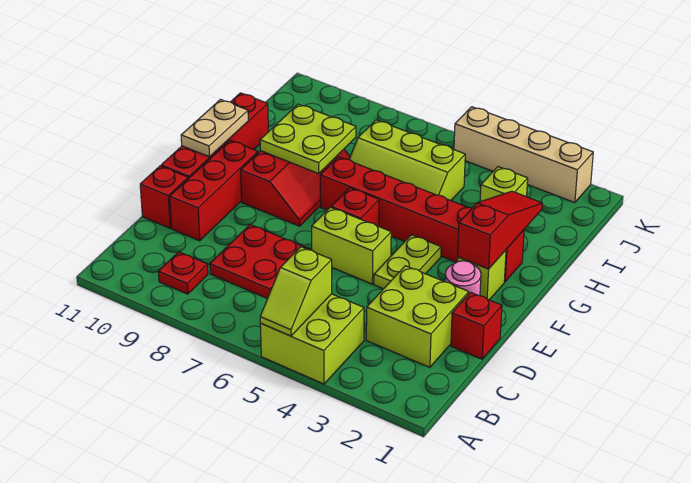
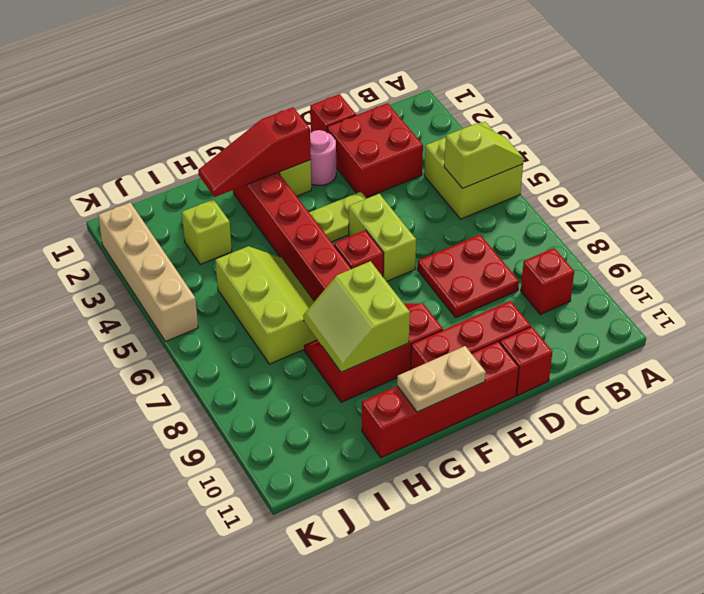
red plate B9 level 1 -> red brick B9 level 1
lime brick C2:D3 level 1 -> red brick C2:D3 level 1
lime plate G8:H9 level 2 -> lime slope G8:H9 level 2 top G

